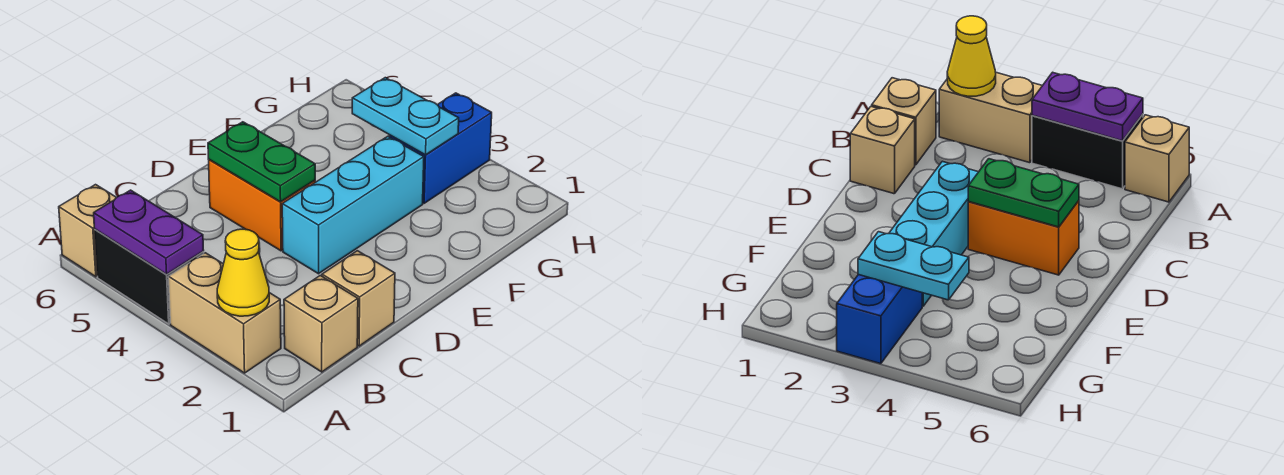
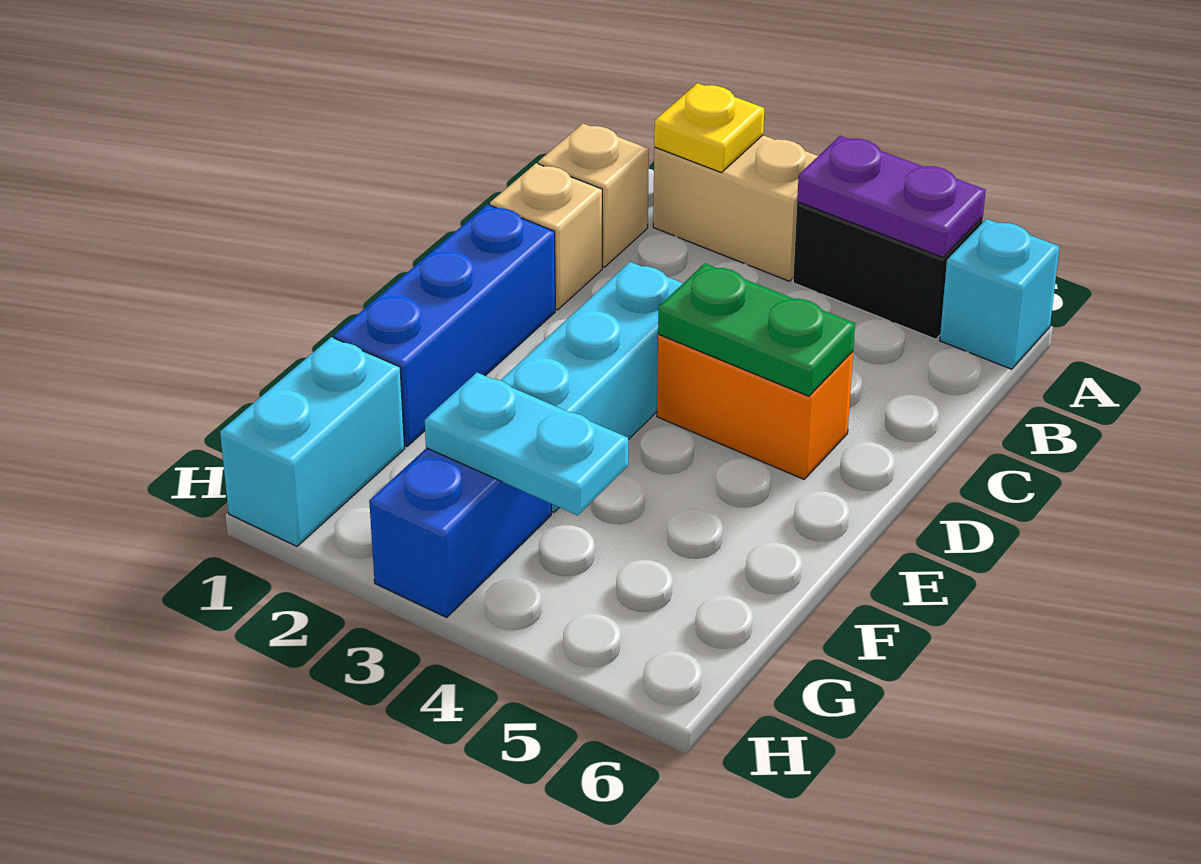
yellow cone A2 level 2 -> yellow plate A2 level 2
tan brick A6 level 1 -> cyan brick A6 level 1
none -> blue brick D1:F1 level 1
none -> cyan brick G1:H1 level 1

